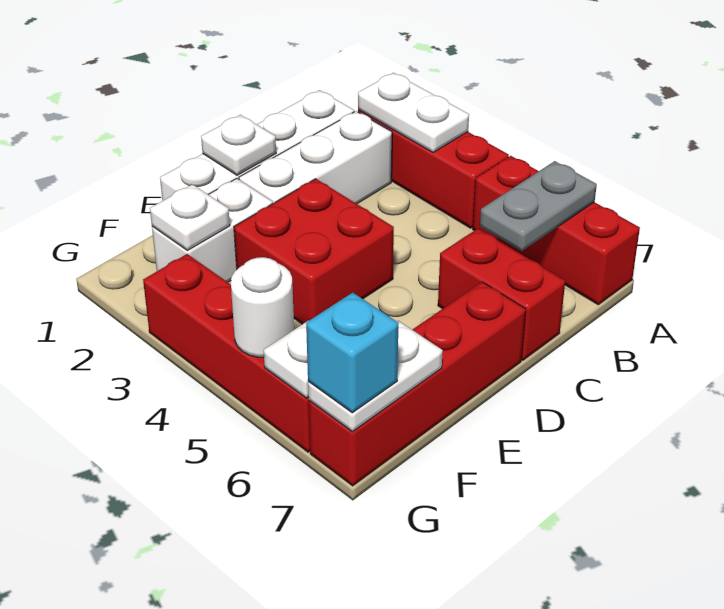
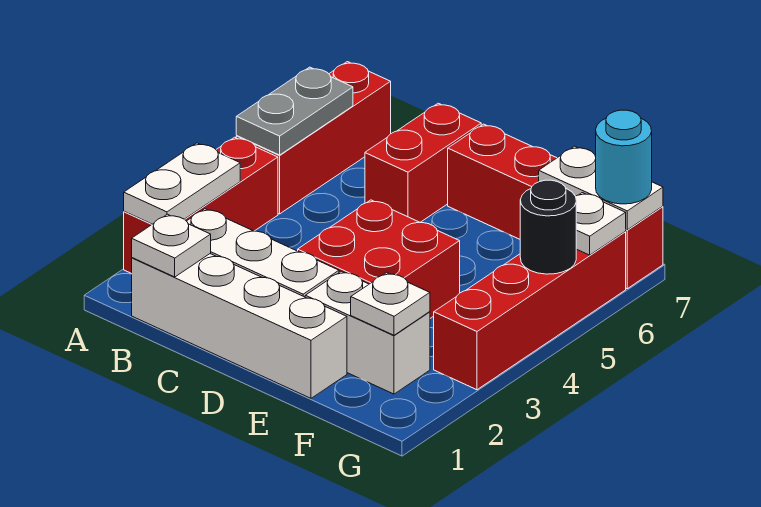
grey plate A6:B6 level 2 -> grey plate A5:A6 level 2
white plate D1 level 2 -> white plate B1 level 2
white round brick G5 level 2 -> black round brick G5 level 2
cyan brick G7 level 3 -> cyan round brick G7 level 3

